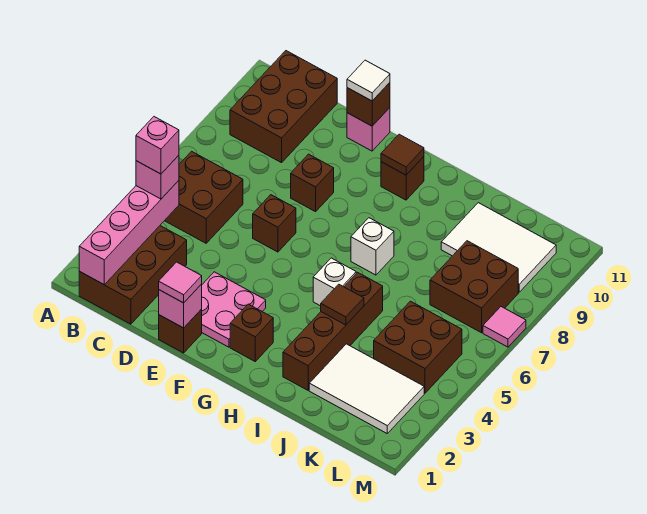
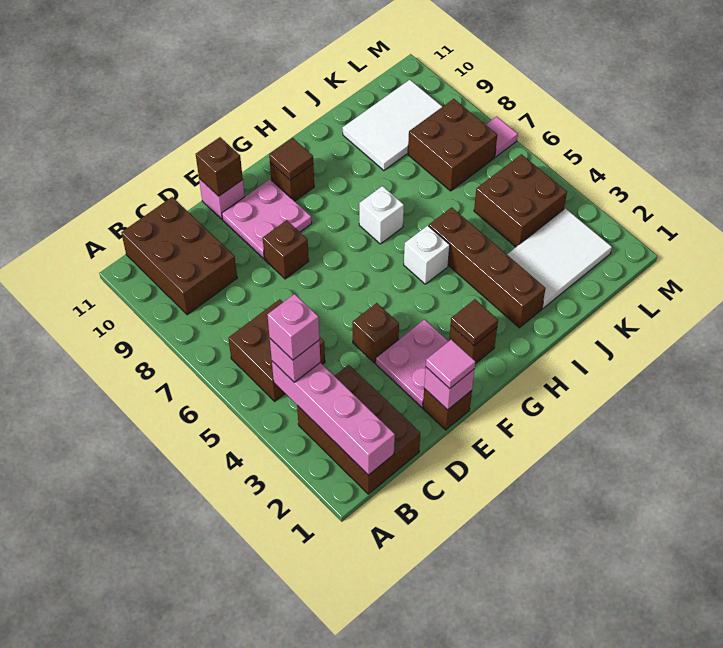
brown brick E6 level 1 -> brown brick E4 level 1
none -> pink plate E9:F10 level 1
white tile E11 level 3 -> none
brown tile I4 level 2 -> brown tile G2 level 2

